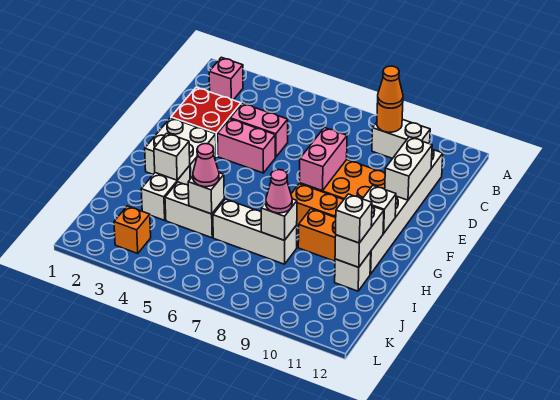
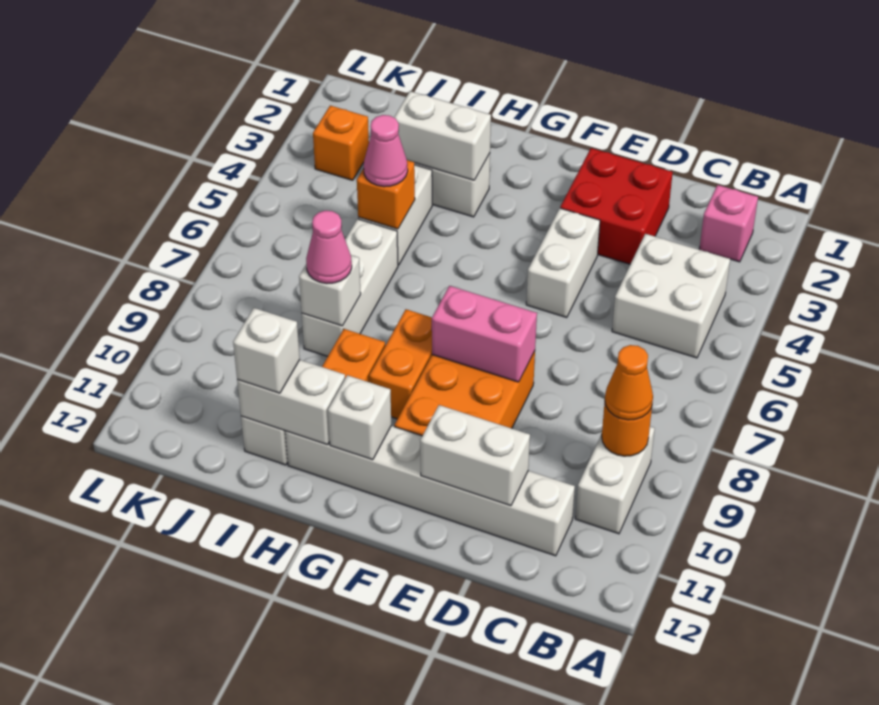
pink brick D4:D5 level 1 -> none
pink brick E4:E5 level 1 -> white brick E4:E5 level 1
white brick F2:G3 level 1 -> white brick B4:C5 level 1
white brick H3 level 2 -> white brick H3:I3 level 2
white brick I5 level 2 -> orange brick I5 level 2

